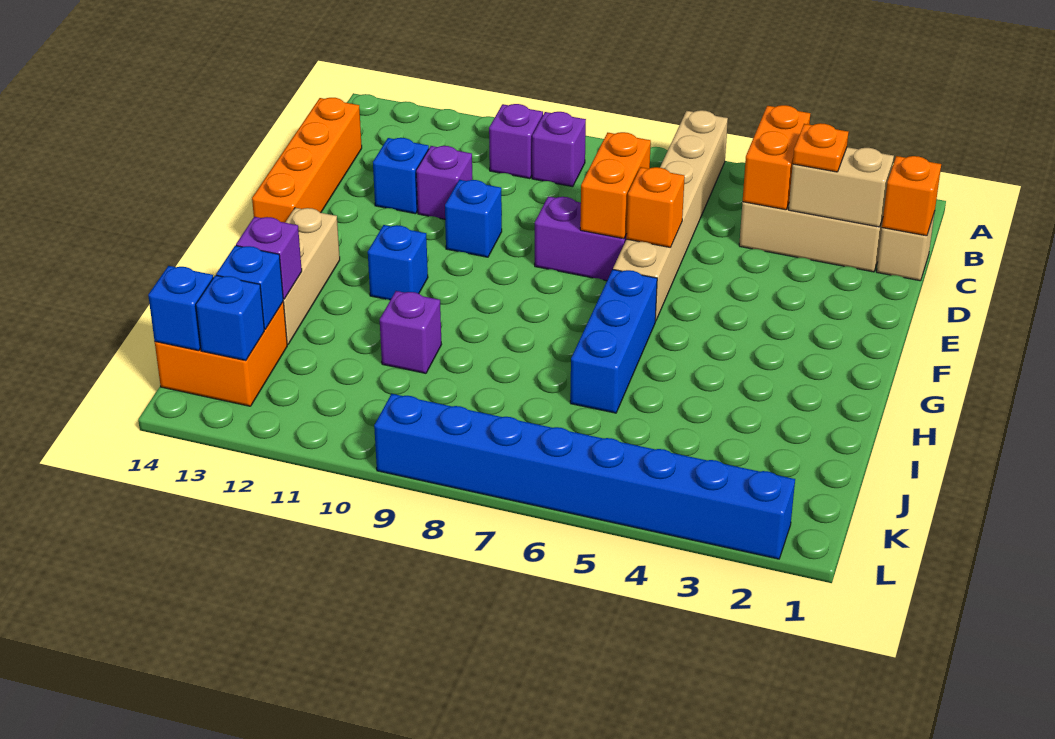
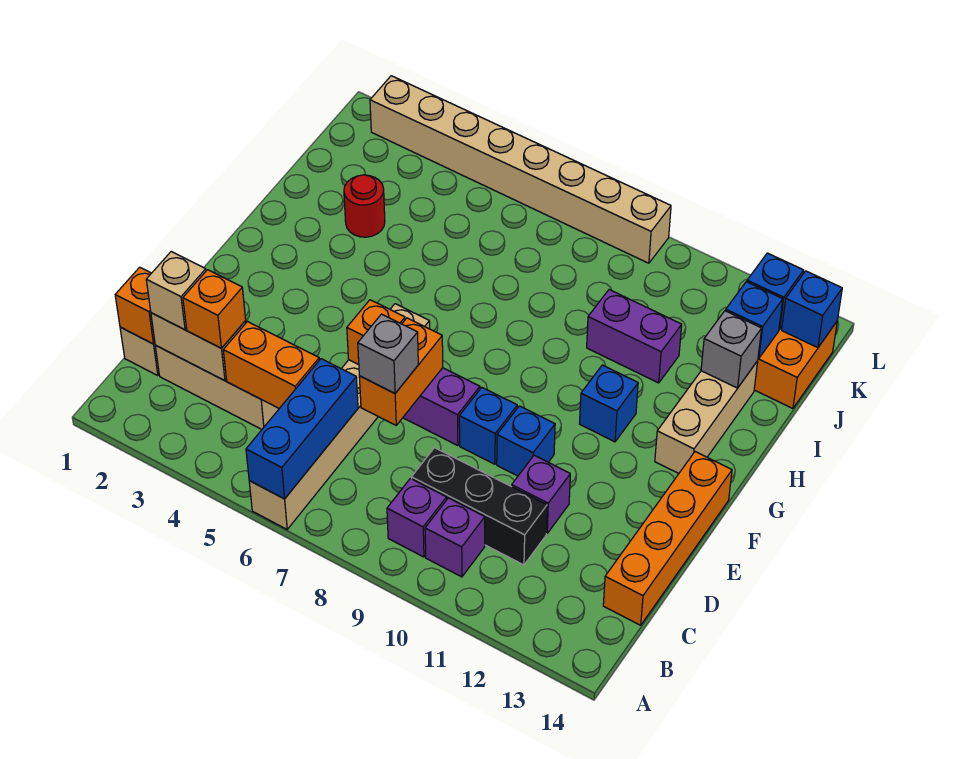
orange brick B4:C4 level 2 -> orange brick C4:C5 level 2
none -> tan brick C2 level 3
orange plate C3 level 3 -> orange brick C3 level 3
none -> black brick C9:C11 level 1
none -> grey brick D7 level 3
blue brick D12 level 1 -> blue brick E9 level 1
blue brick G6:I6 level 1 -> blue brick A6:C6 level 2
none -> red round brick I3 level 1
purple brick I10 level 1 -> purple brick I10:I11 level 1
purple brick I13 level 2 -> grey brick I13 level 2
blue brick L2:L9 level 1 -> tan brick L2:L9 level 1

